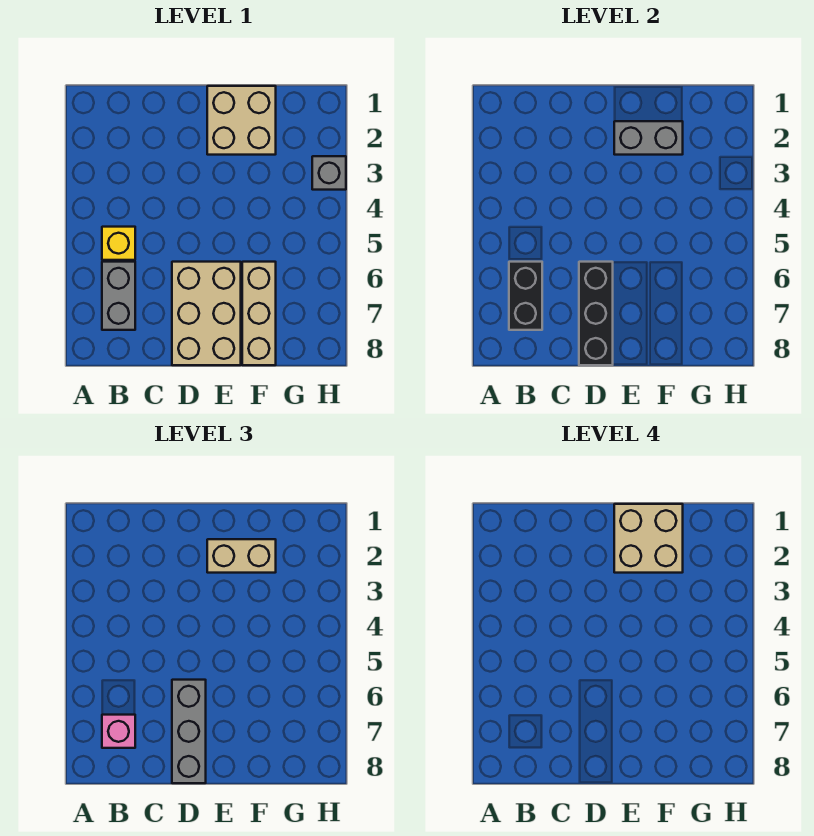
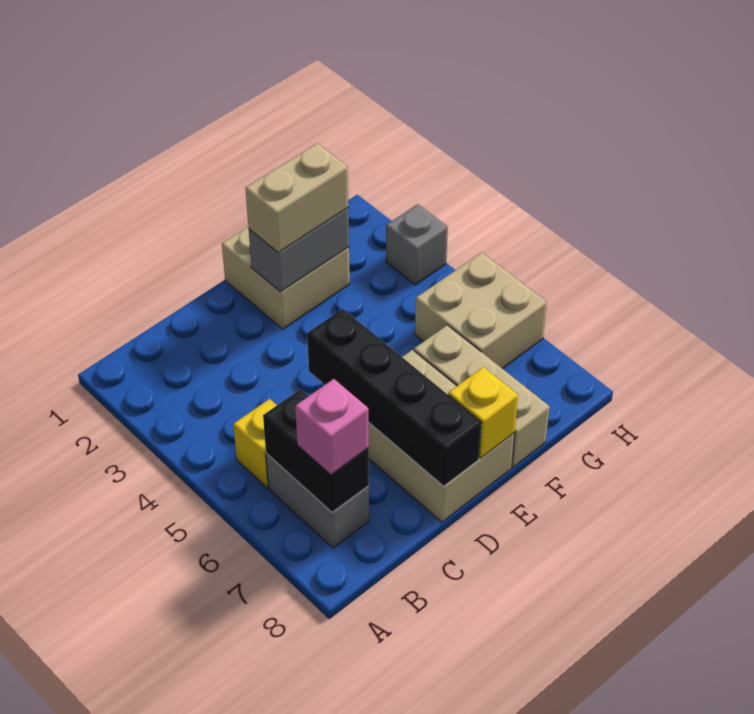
black brick D6:D8 level 2 -> black brick D5:D8 level 2
grey brick D6:D8 level 3 -> none
tan brick E1:F2 level 4 -> tan brick G5:H6 level 1
none -> yellow brick E8 level 2

